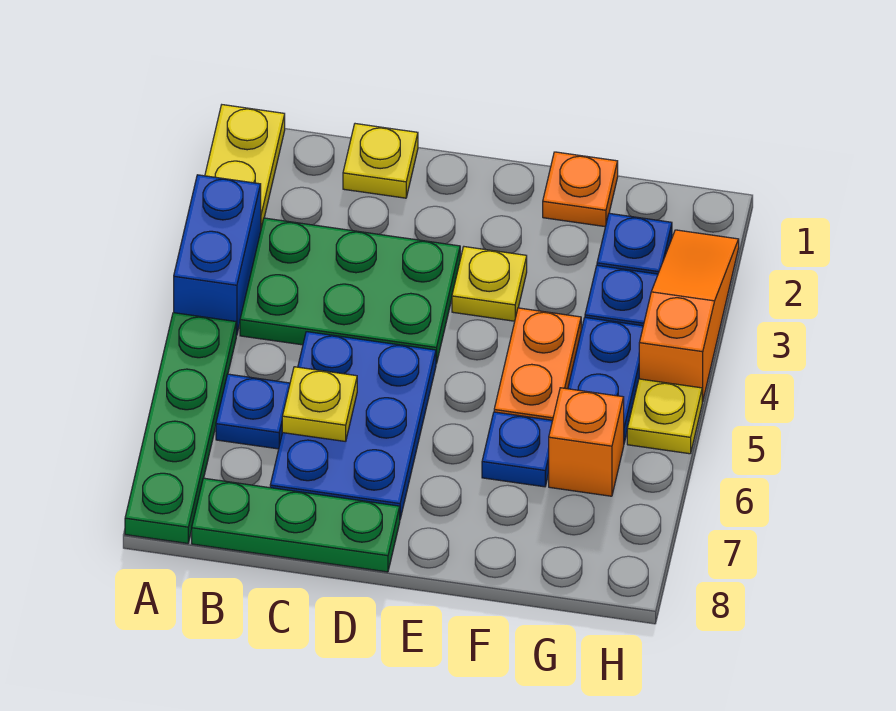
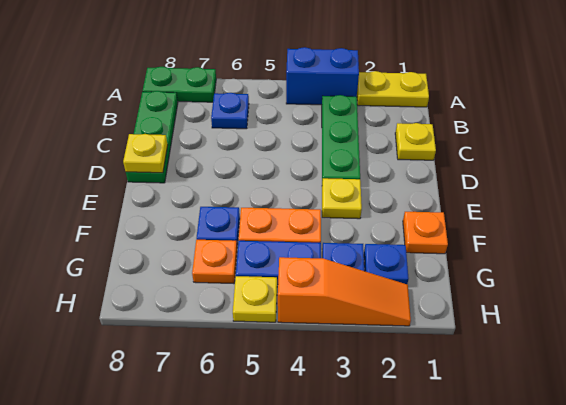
green plate A5:A8 level 1 -> green plate A7:A8 level 1
green plate B3:D4 level 1 -> green plate B3:D3 level 1
blue plate C5:D7 level 1 -> none
yellow plate C6 level 2 -> yellow plate D8 level 2
orange brick G6 level 1 -> orange plate G6 level 1

